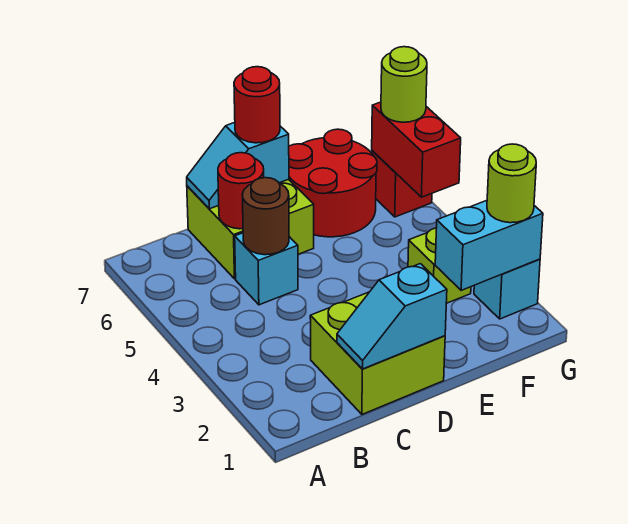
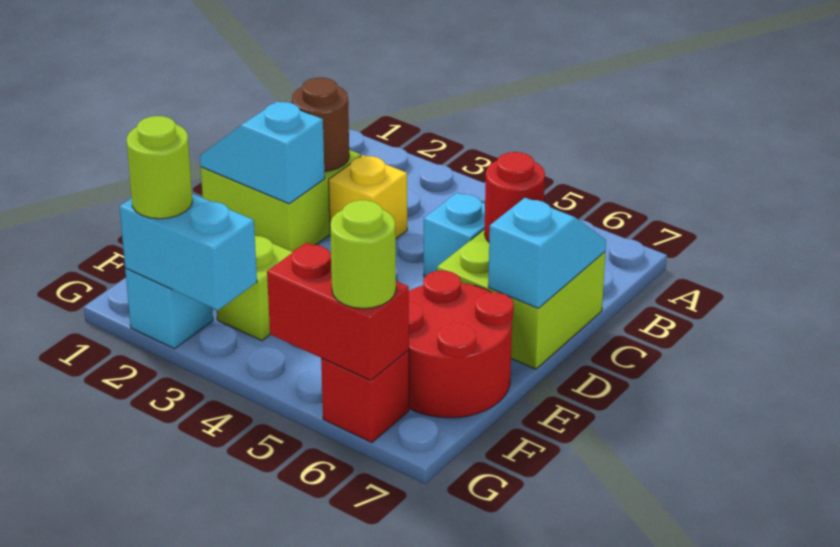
cyan slope C1:D1 level 2 top D -> cyan slope D1:D2 level 2 top 2
none -> yellow brick C3 level 1
brown round brick C5 level 2 -> brown round brick C2 level 2
red round brick D7 level 3 -> none
cyan brick F2:G2 level 2 -> cyan brick G2:G3 level 2

